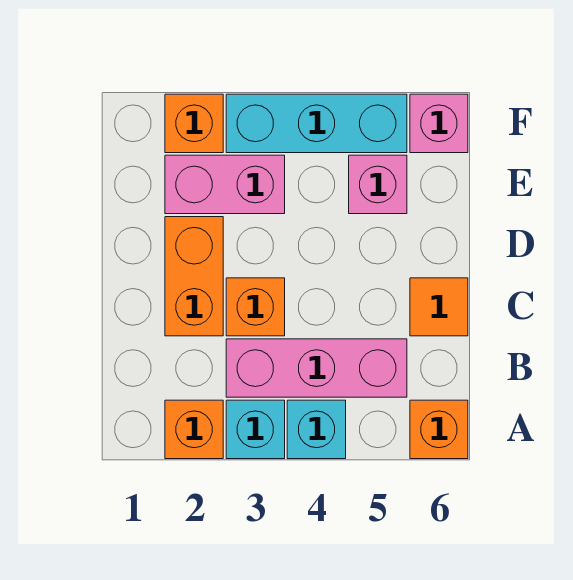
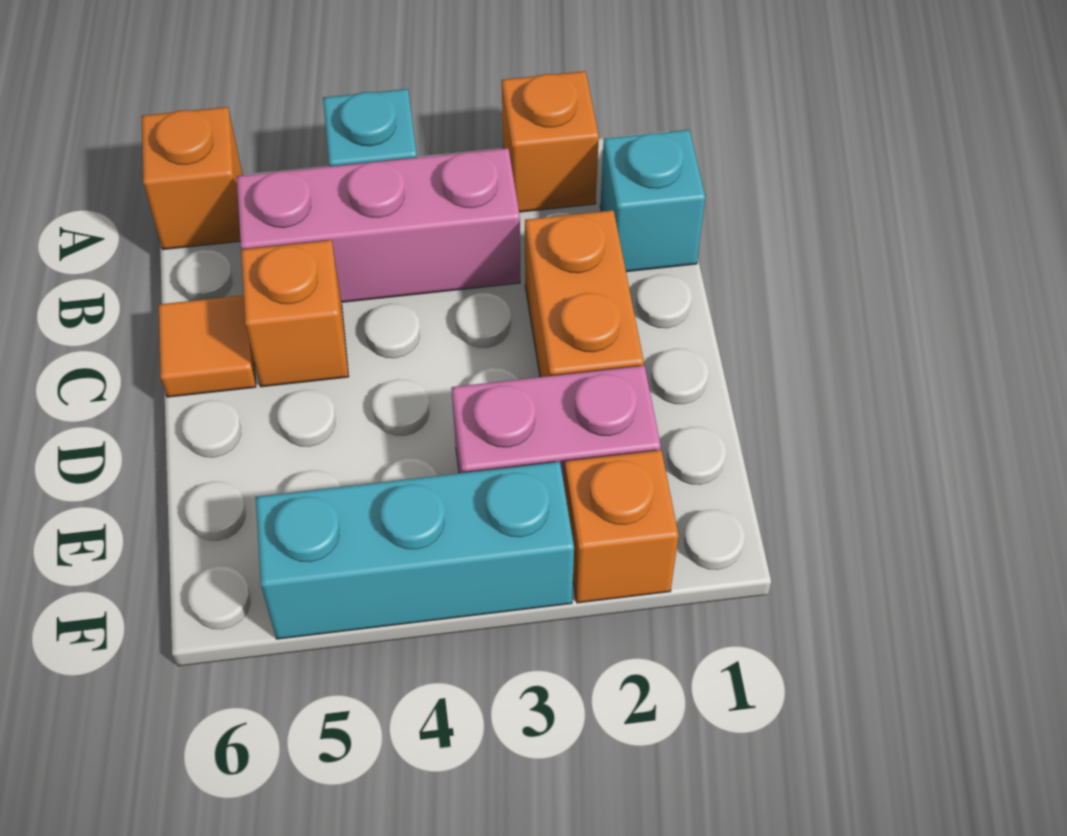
cyan brick A3 level 1 -> cyan brick B1 level 1
orange brick C3 level 1 -> orange brick C5 level 1
pink brick E5 level 1 -> none
pink brick F6 level 1 -> none

